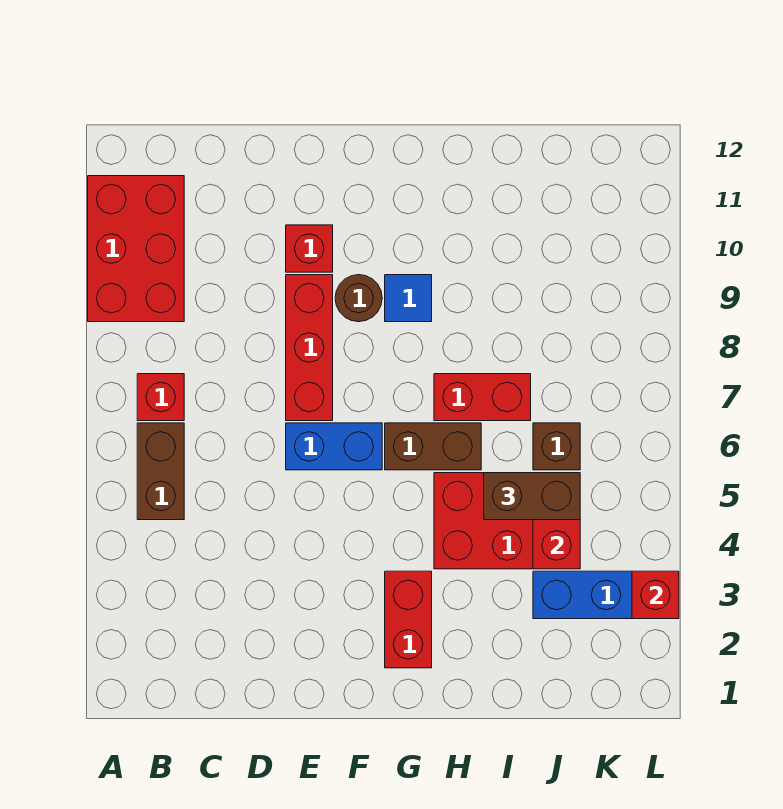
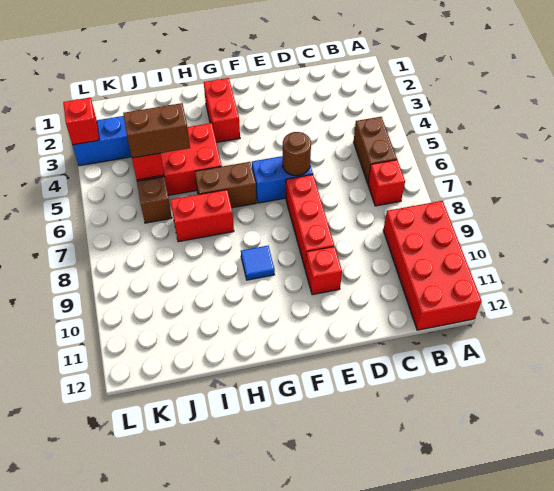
red brick A9:B11 level 1 -> red brick A9:B12 level 1
brown round brick F9 level 1 -> brown round brick E6 level 2

